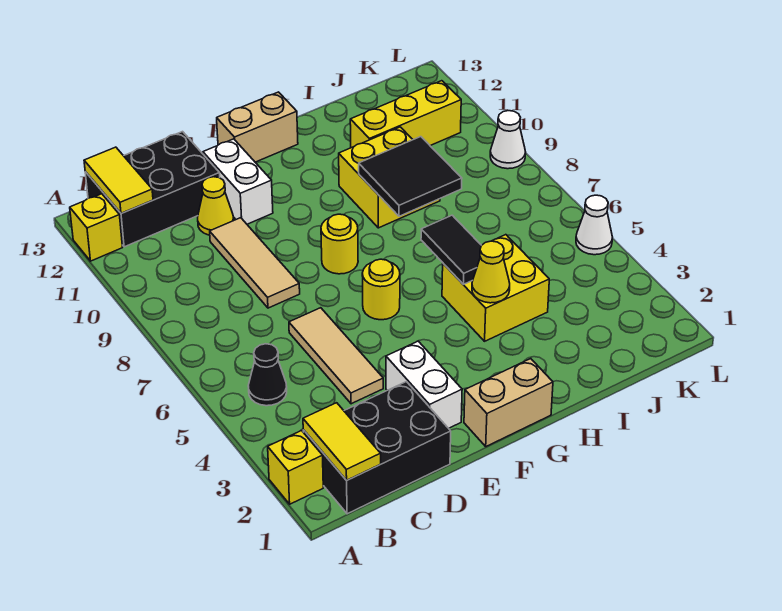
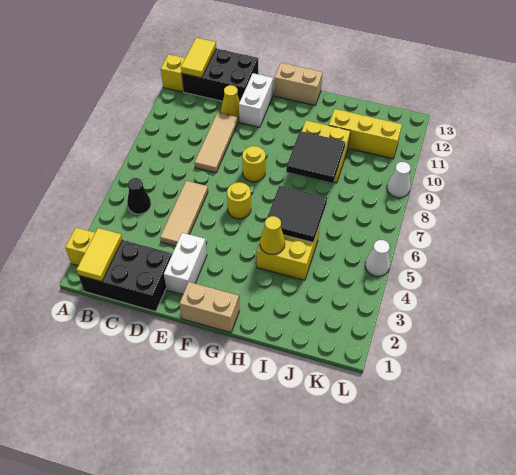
black tile H5:H6 level 2 -> black tile H5:I6 level 2

